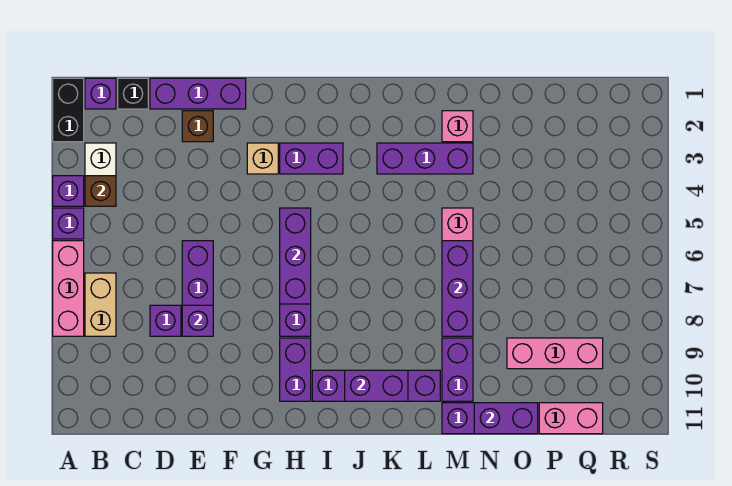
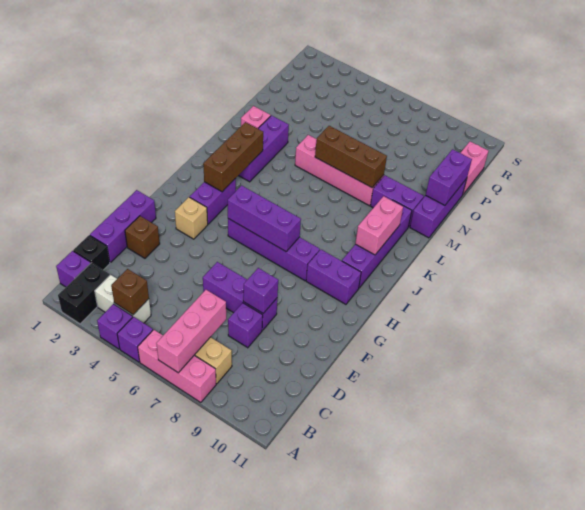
black brick A1:A2 level 1 -> black brick A2:B2 level 1
none -> brown brick I3:K3 level 2
purple brick J10:K10 level 2 -> pink brick J10:K10 level 2
purple brick M6:M8 level 2 -> brown brick M6:M8 level 2
pink brick O9:Q9 level 1 -> pink brick A7:C7 level 2

